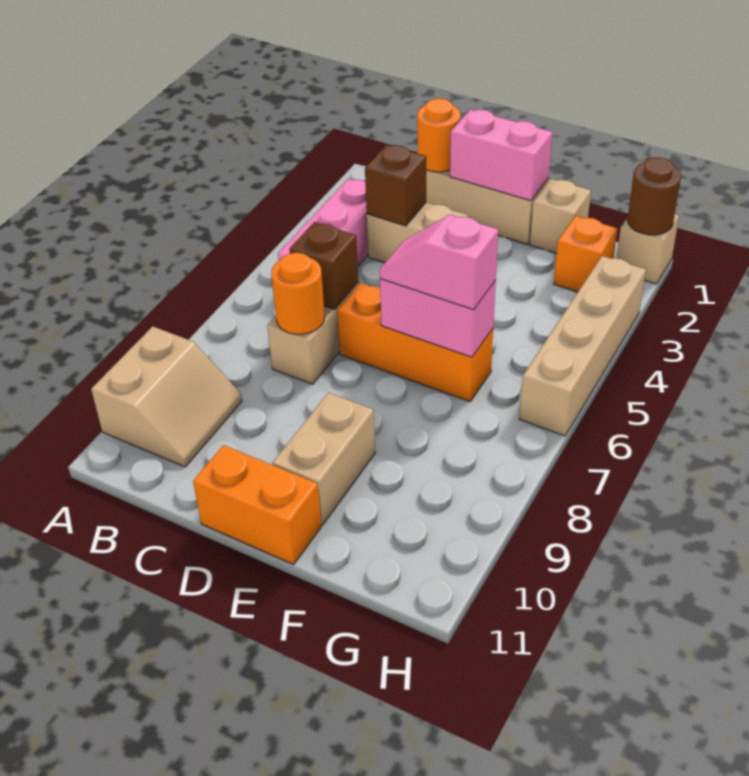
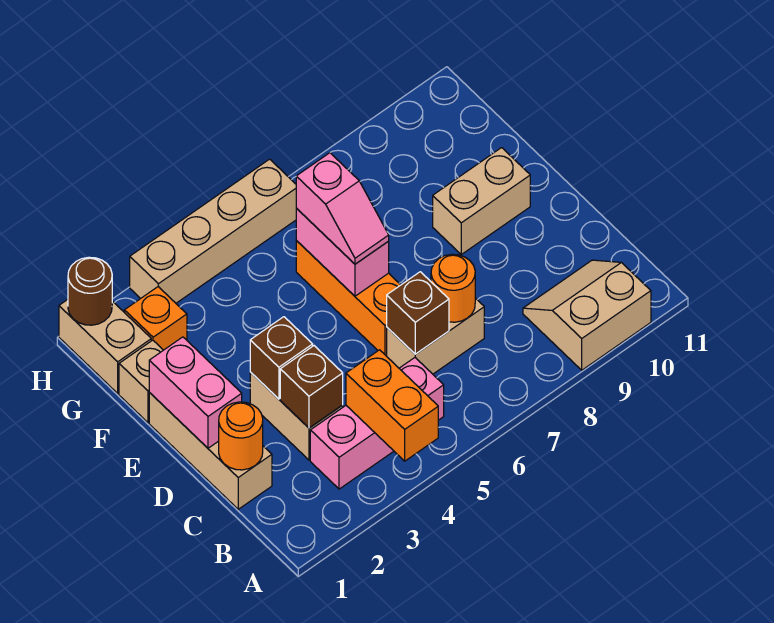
none -> brown brick D3 level 2
orange brick D11:E11 level 1 -> orange brick A4:B4 level 2
tan brick H1 level 1 -> tan brick G1:H1 level 1

